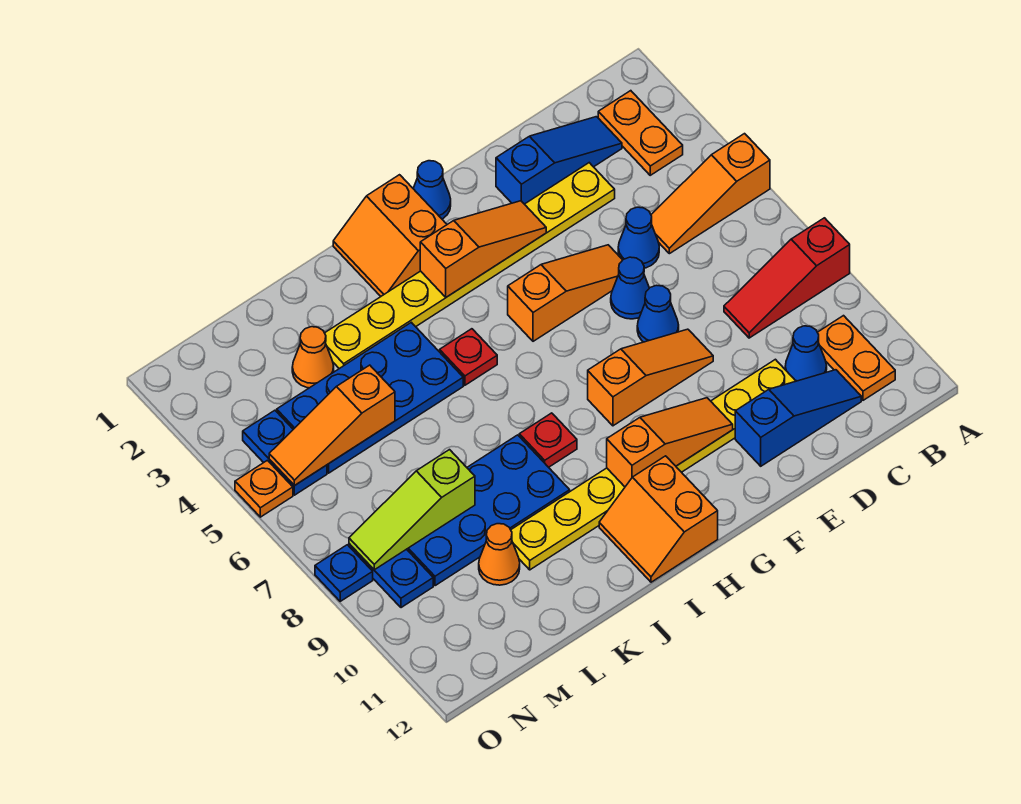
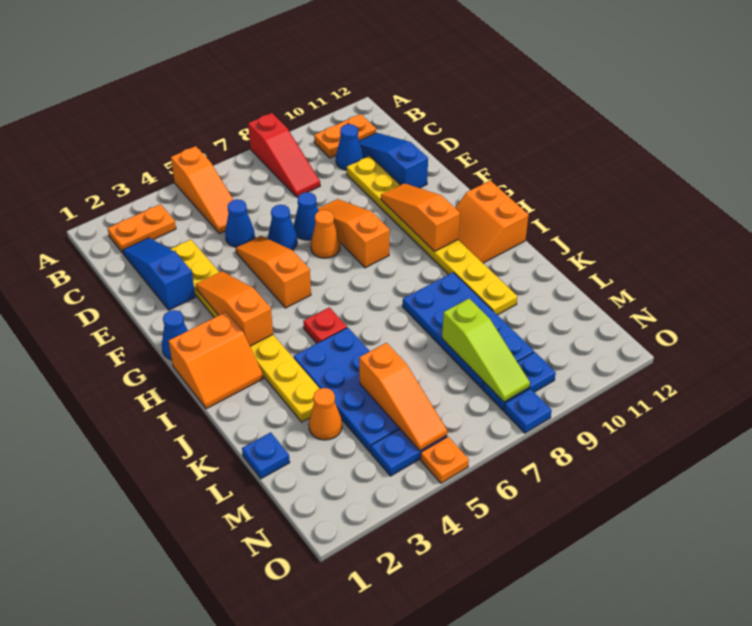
orange slope H11:I12 level 1 top H -> orange slope H11:I12 level 1 top 12
red plate I8 level 1 -> none
none -> blue plate L1 level 1
orange cone L10 level 1 -> orange cone F7 level 1

